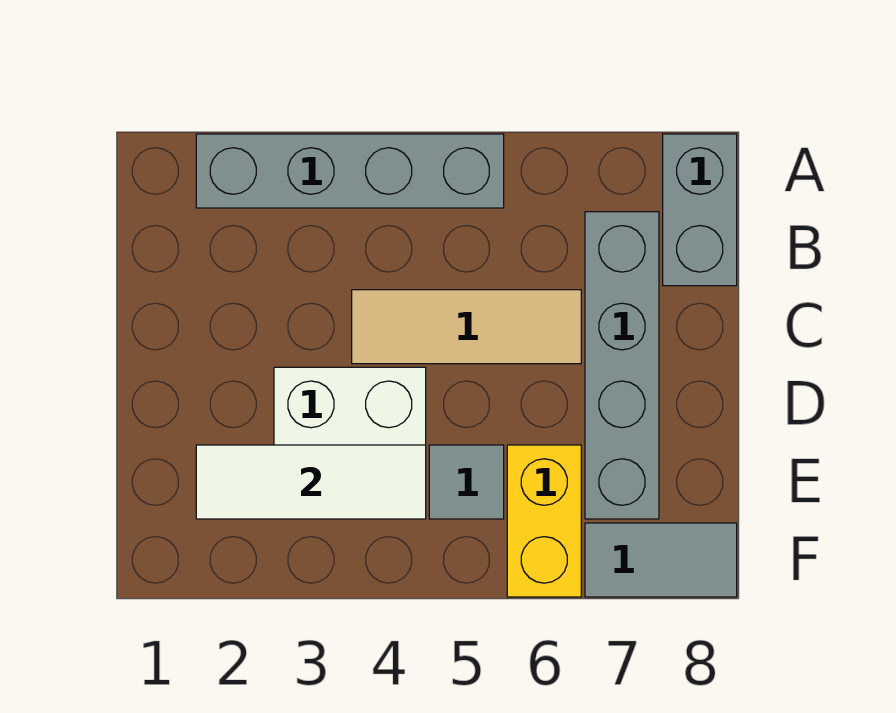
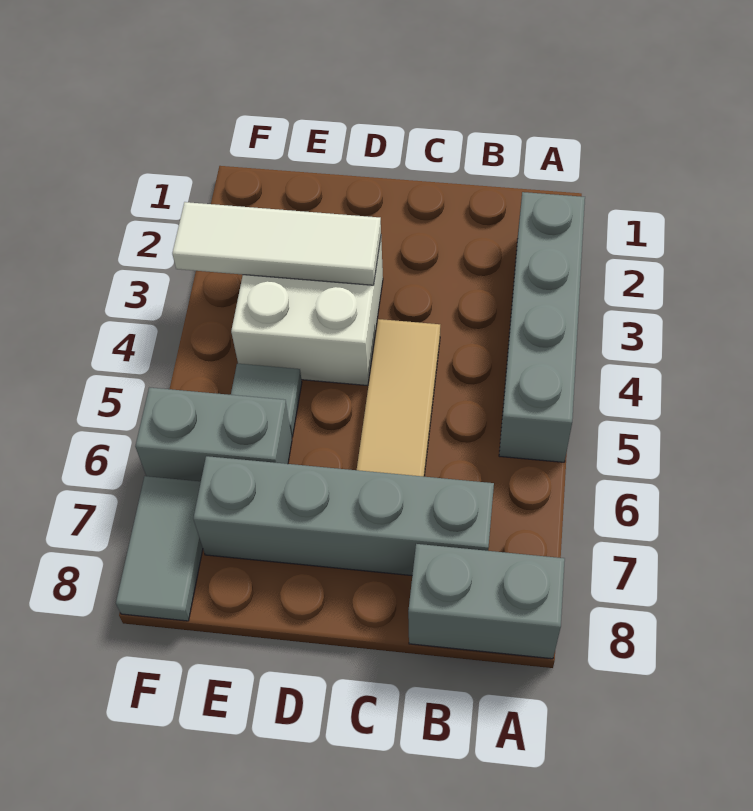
white tile E2:E4 level 2 -> white tile D3:F3 level 2
yellow brick E6:F6 level 1 -> grey brick E6:F6 level 1

